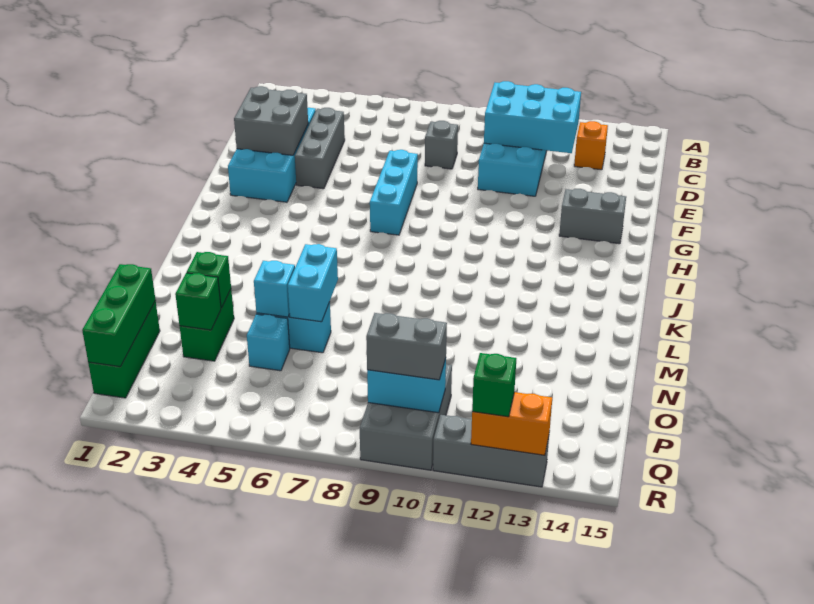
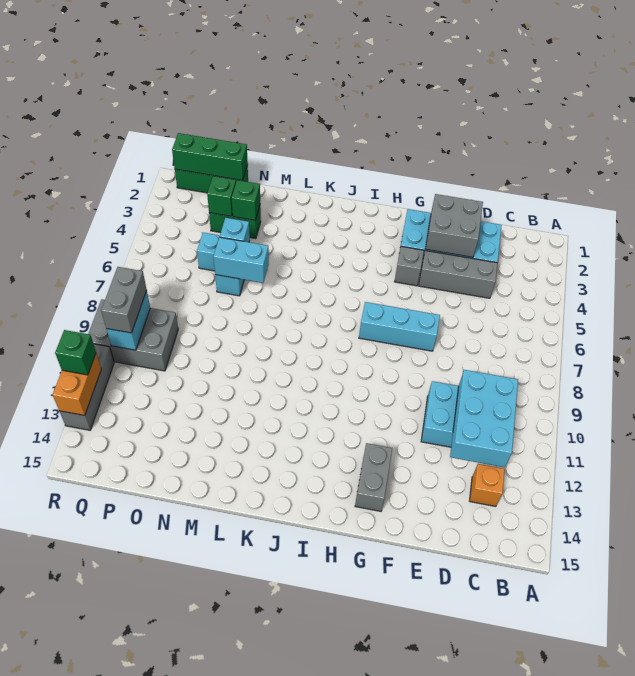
grey brick D8 level 1 -> grey brick G4 level 1

